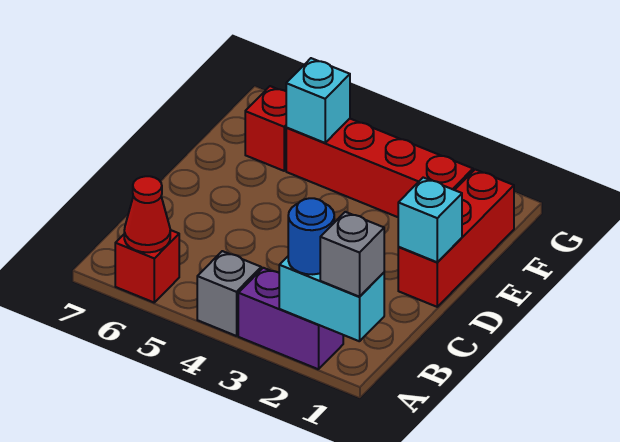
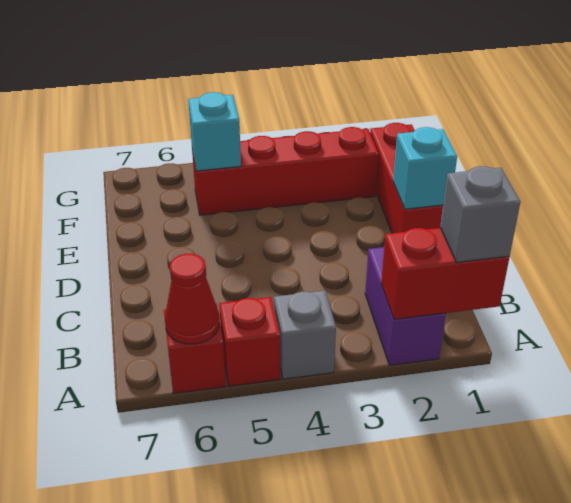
cyan brick A1:A2 level 2 -> red brick A1:A2 level 2
purple brick A2:A3 level 1 -> purple brick A2:B2 level 1
blue round brick A2 level 3 -> none
red brick F6 level 1 -> red brick A5 level 1

